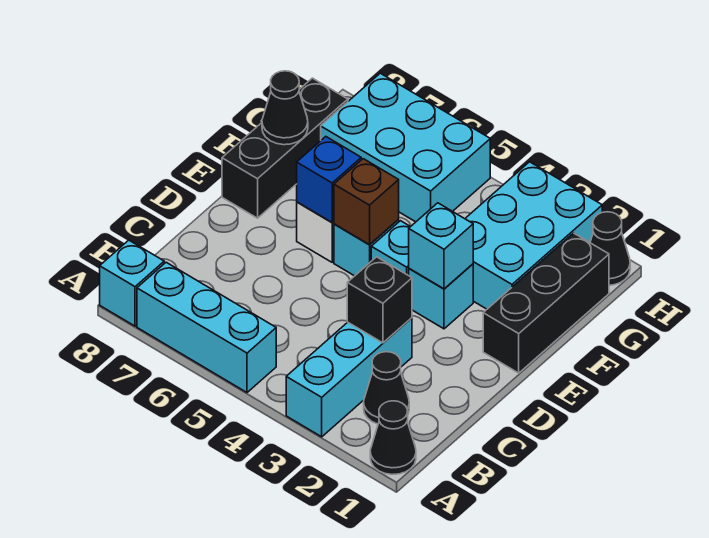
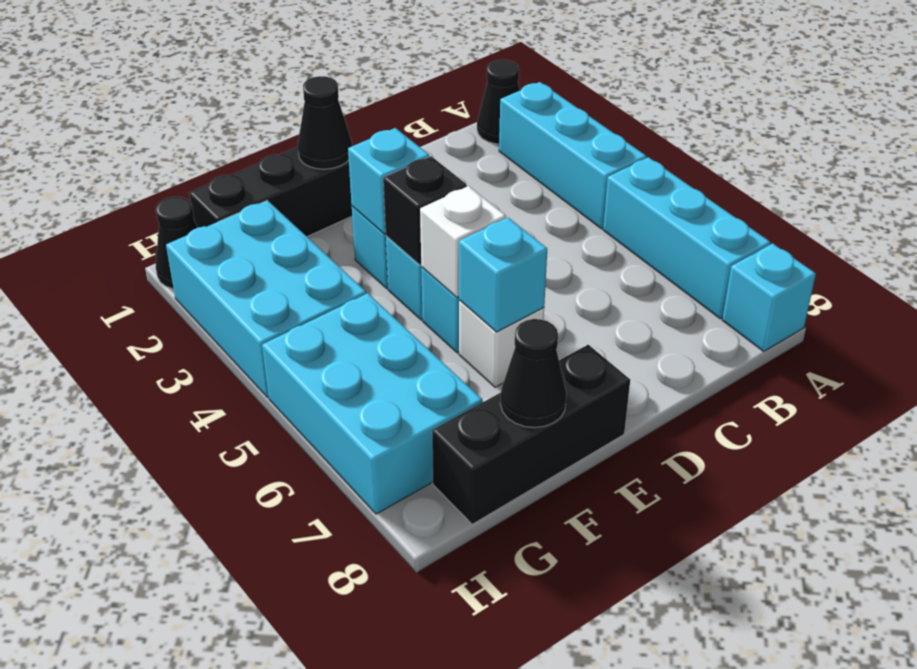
cyan brick A3:C3 level 1 -> cyan brick A2:A4 level 1
black cone B2 level 1 -> black cone E1 level 2
black brick C3 level 2 -> black brick E4 level 2
brown brick E5 level 2 -> white brick E5 level 2
blue brick E6 level 2 -> cyan brick E6 level 2
cyan brick F2:H3 level 1 -> cyan brick G2:H4 level 1

